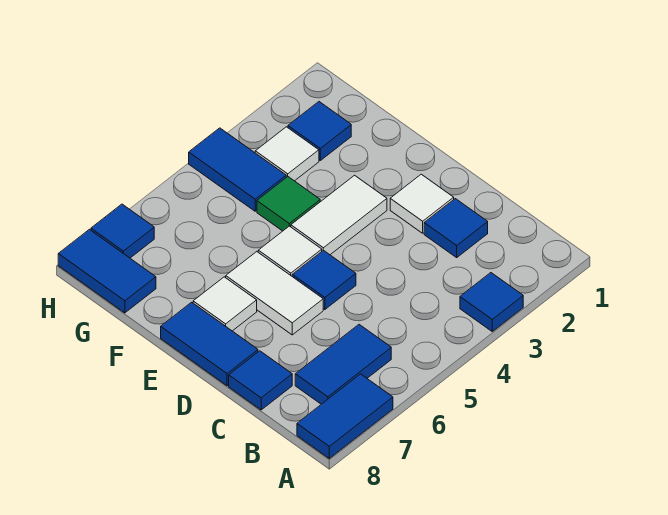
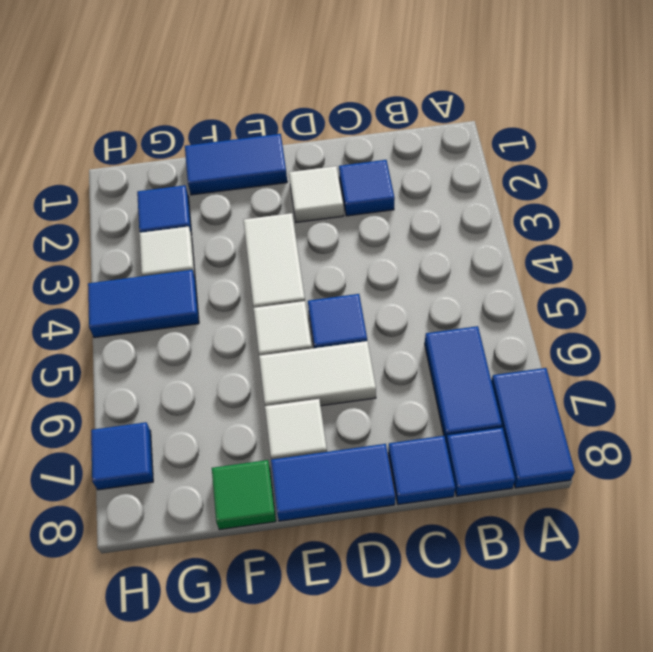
blue tile A3 level 1 -> blue tile B8 level 1
green tile F4 level 1 -> green tile F8 level 1
blue tile G8:H8 level 1 -> blue tile E1:F1 level 1

